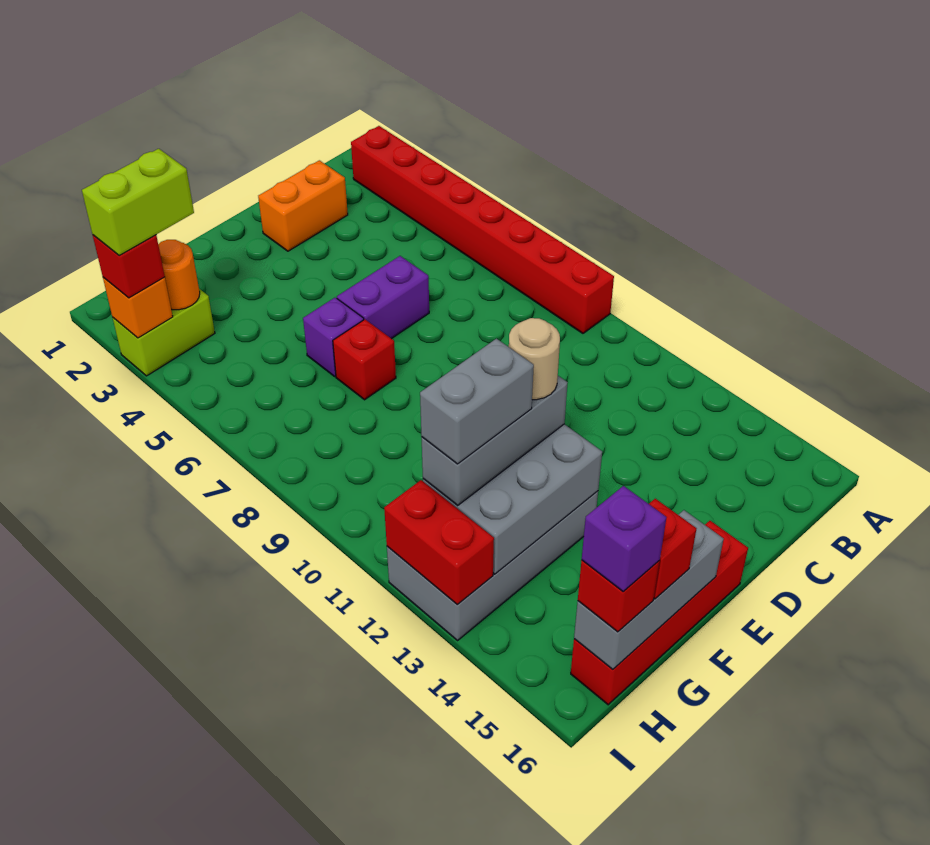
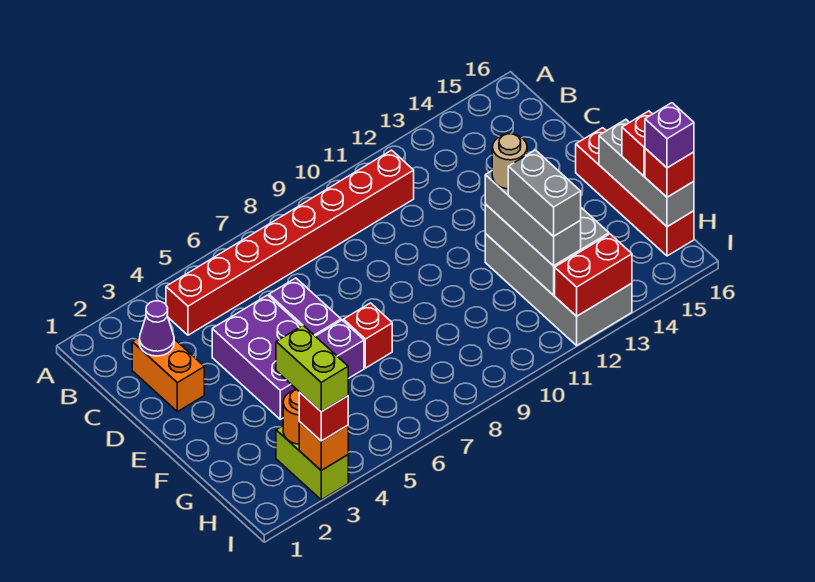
red brick A2:A9 level 1 -> red brick B4:B11 level 1
none -> purple cone C2 level 2
none -> purple brick D4:F5 level 1

